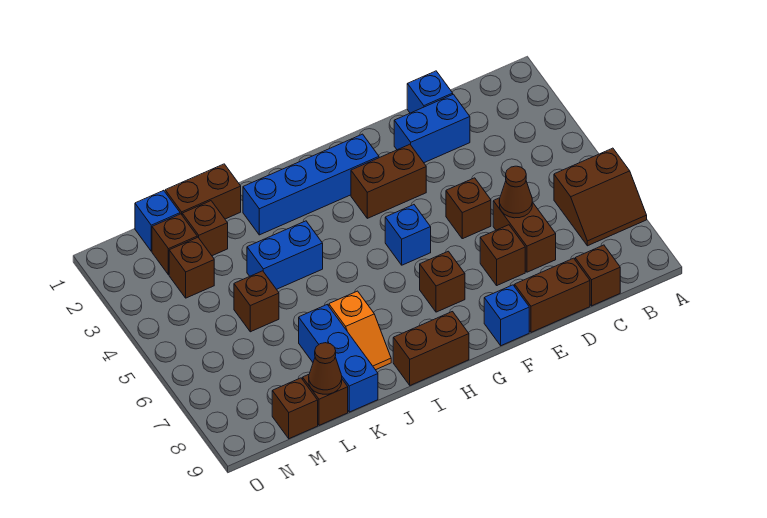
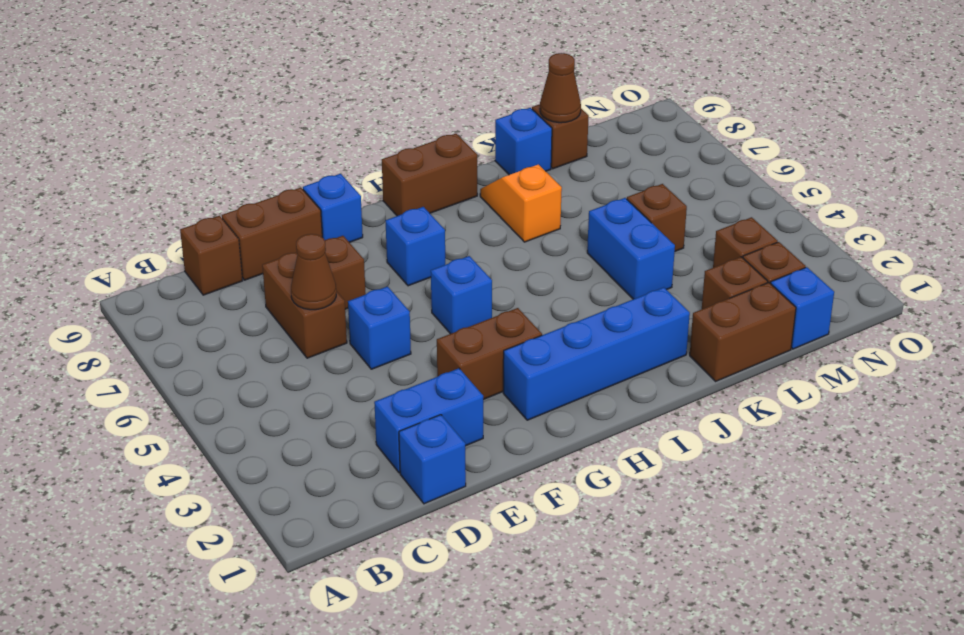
brown slope A6:B7 level 1 top 6 -> none
brown brick E5 level 1 -> blue brick E5 level 1
brown brick G7 level 1 -> blue brick G7 level 1
blue brick J4:K4 level 1 -> blue brick K4:K5 level 1
blue brick K7:K9 level 1 -> blue brick K9 level 1
brown brick M9 level 1 -> none

